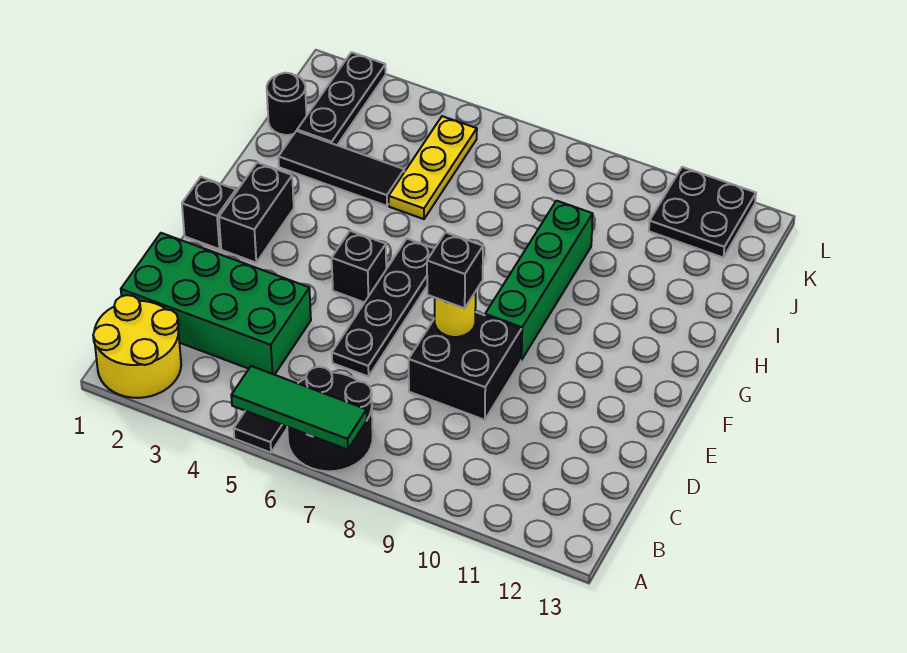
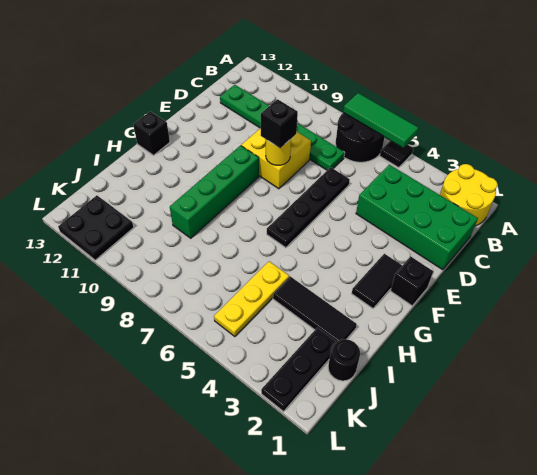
none -> green plate C7:C12 level 1
black brick D8:E9 level 1 -> yellow brick D8:E9 level 1
black brick F2:G2 level 1 -> black tile F2:G2 level 1
black brick F5 level 1 -> black brick G13 level 1

